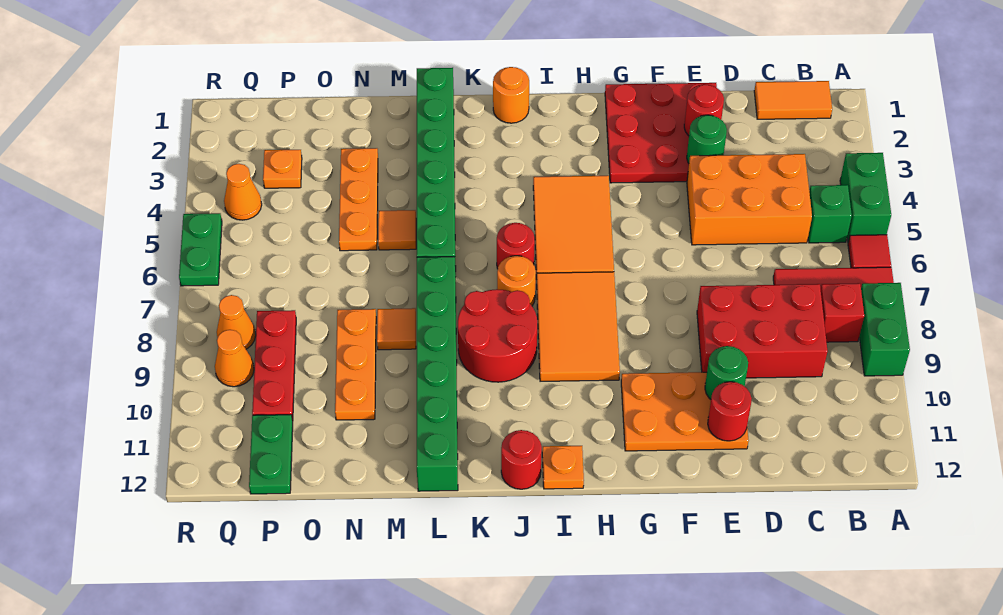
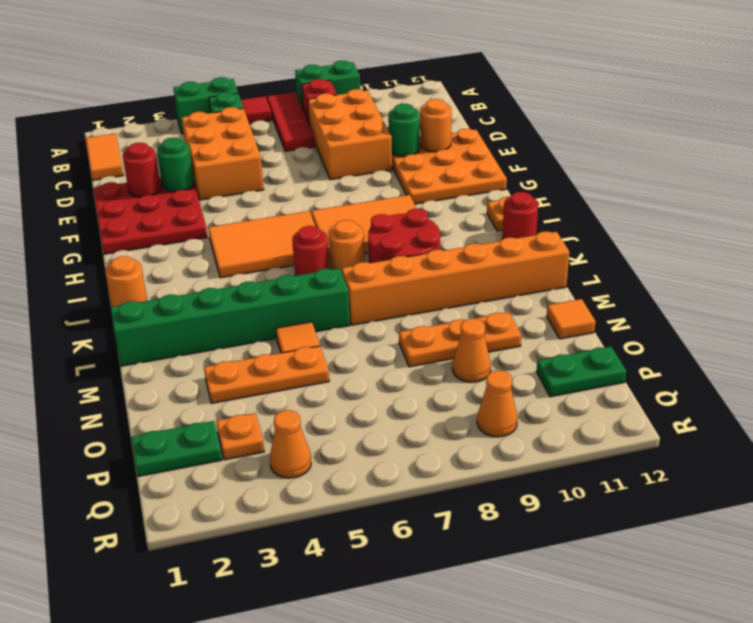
red brick C8:E9 level 1 -> orange brick C8:E9 level 1
orange plate E10:G11 level 1 -> orange plate E10:G12 level 1
red round brick E11 level 2 -> orange round brick E11 level 2
green brick L7:L12 level 1 -> orange brick L7:L12 level 1
orange tile M8 level 1 -> orange tile N12 level 1
red plate P8:P10 level 1 -> none
orange cone Q8 level 1 -> orange cone O9 level 1
green plate R5:R6 level 1 -> green plate P1:P2 level 1

